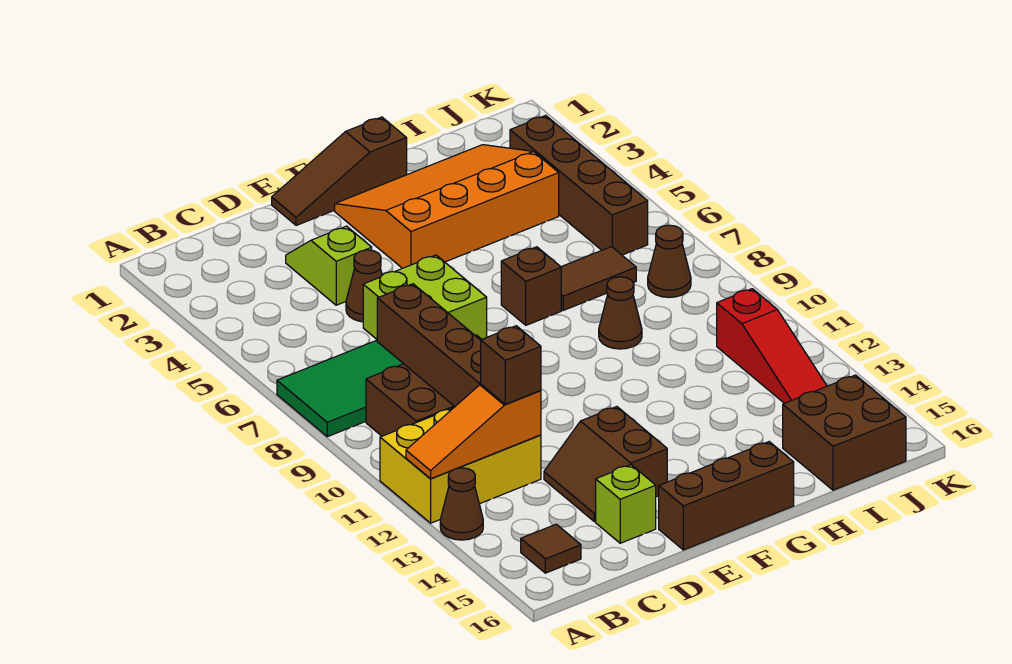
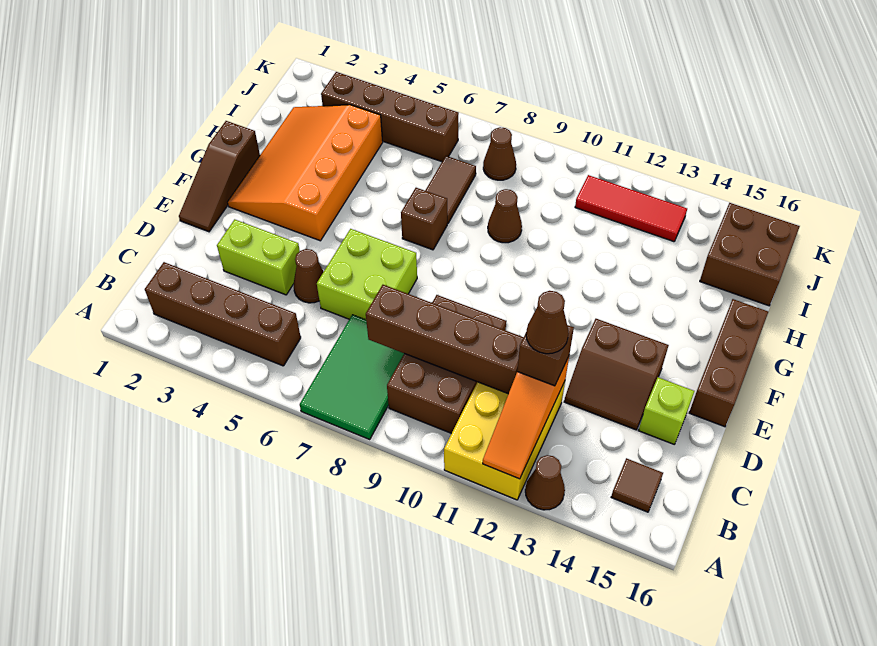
none -> brown brick B2:B5 level 1
none -> brown cone C12 level 4
lime slope D3:D4 level 1 top 4 -> lime brick D3:D4 level 1
red slope J11:J13 level 1 top 11 -> red tile J11:J13 level 1

